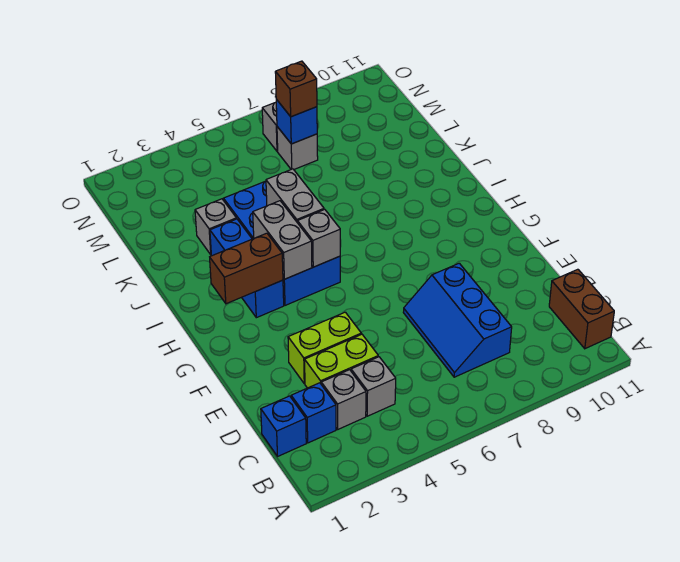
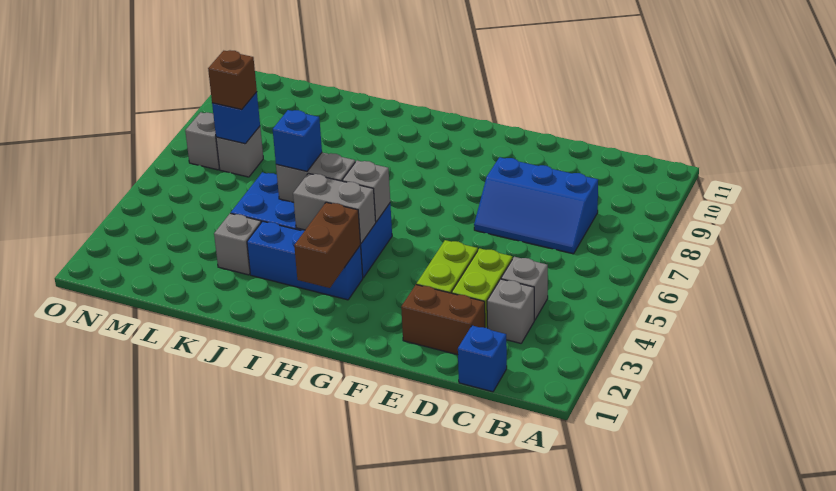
brown brick B11:C11 level 1 -> brown brick D2:E2 level 1
blue brick C2 level 1 -> blue brick J5 level 3

